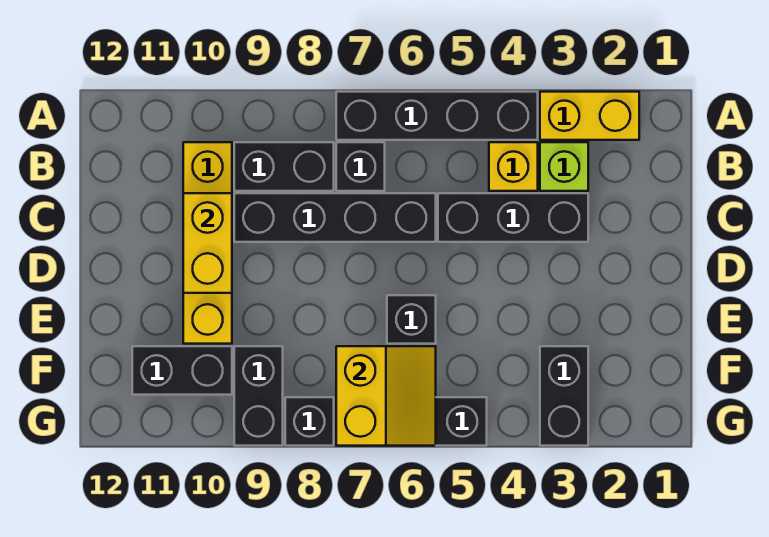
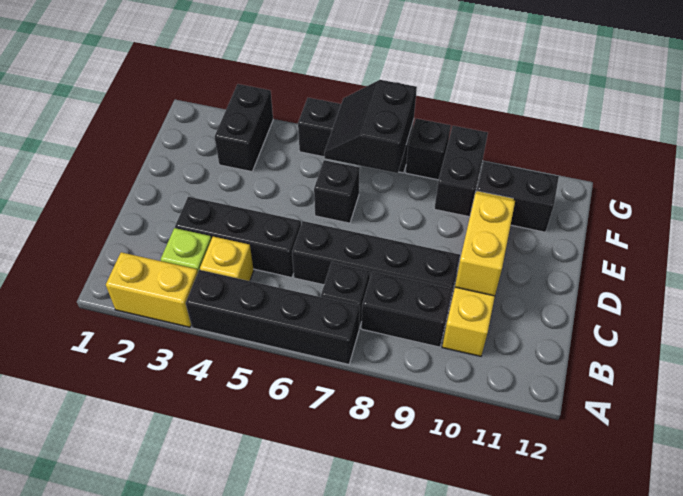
yellow slope F6:G7 level 2 top 7 -> black slope F6:G7 level 2 top 7

